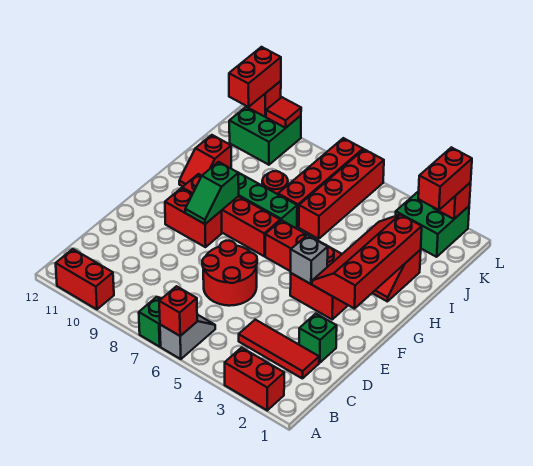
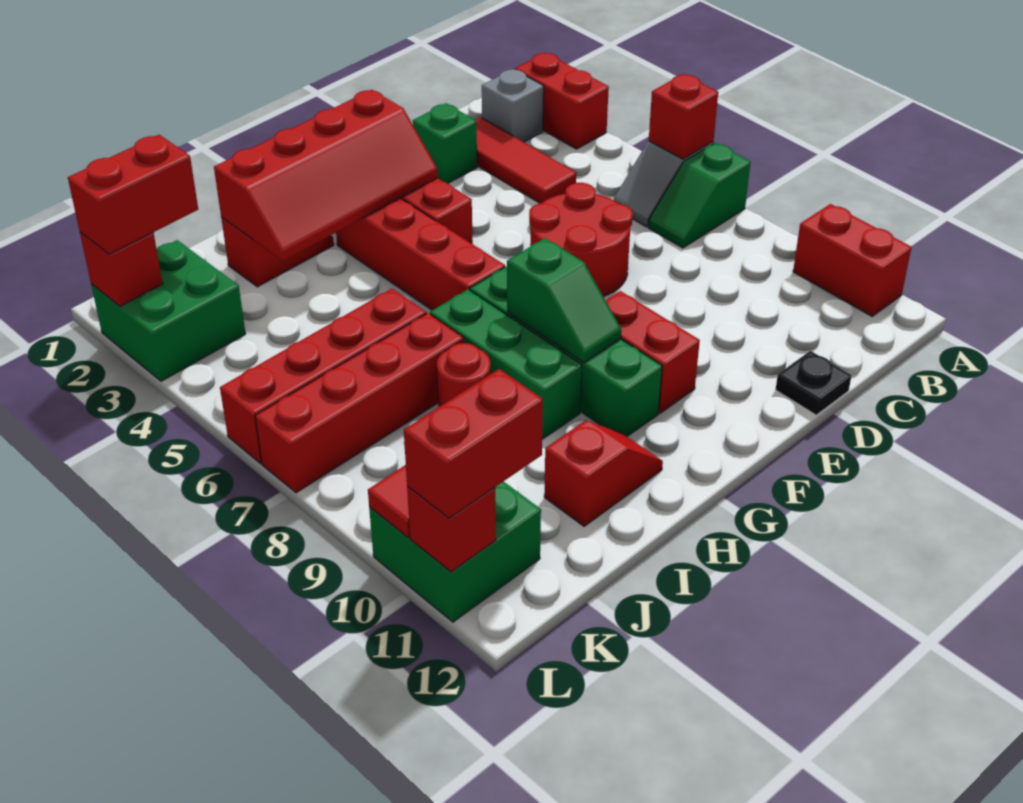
none -> black plate D12 level 1
grey brick F4 level 2 -> grey brick B2 level 1
green slope F9:G9 level 2 top G -> green slope G8:G9 level 2 top 8
red brick G7:G10 level 1 -> green brick G7:G10 level 1

